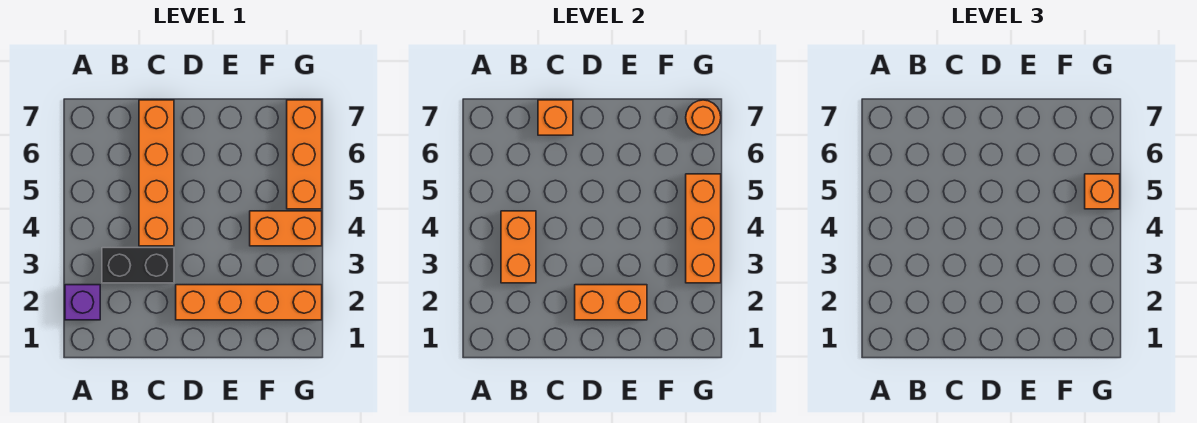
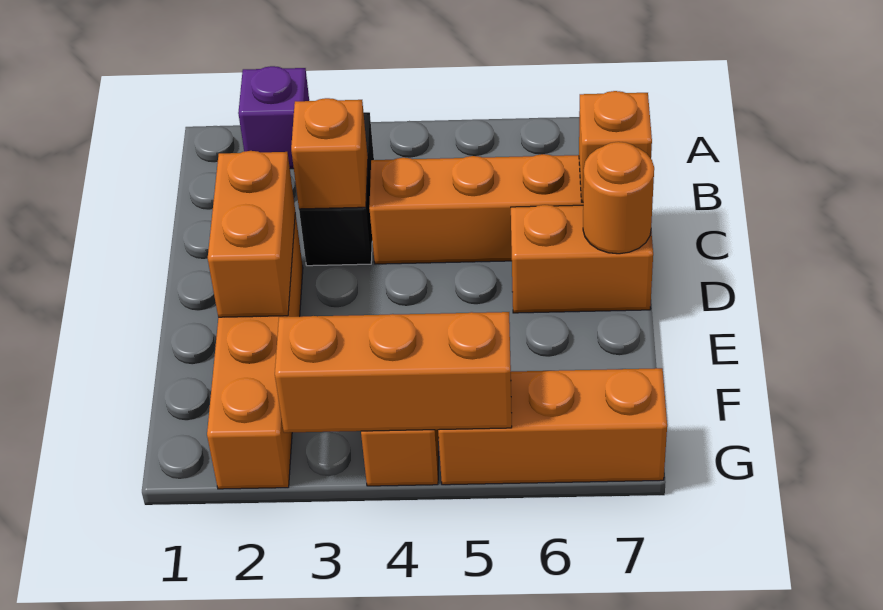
orange brick B3:B4 level 2 -> orange brick D6:D7 level 1
orange brick G5 level 3 -> orange brick C3 level 2
orange round brick G7 level 2 -> orange round brick D7 level 2

